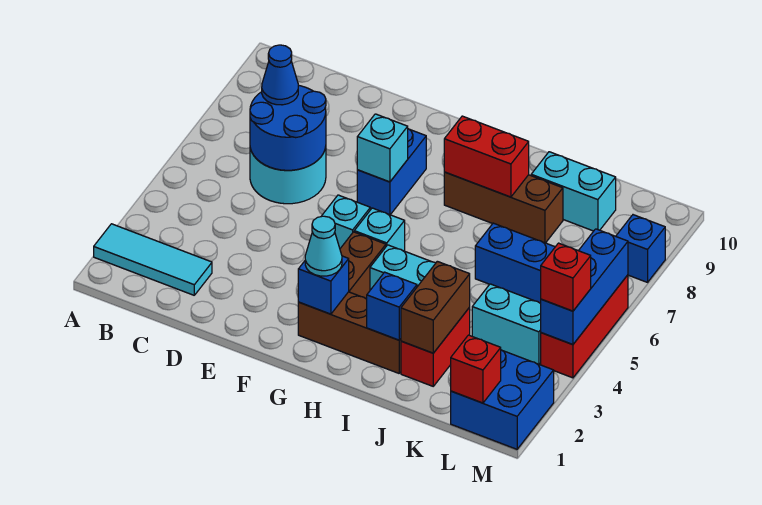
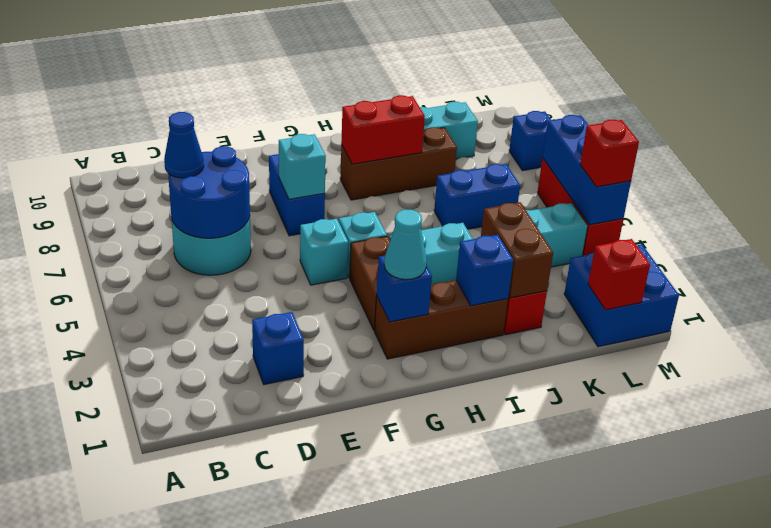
cyan tile A2:C2 level 1 -> none
none -> blue brick D2 level 1

